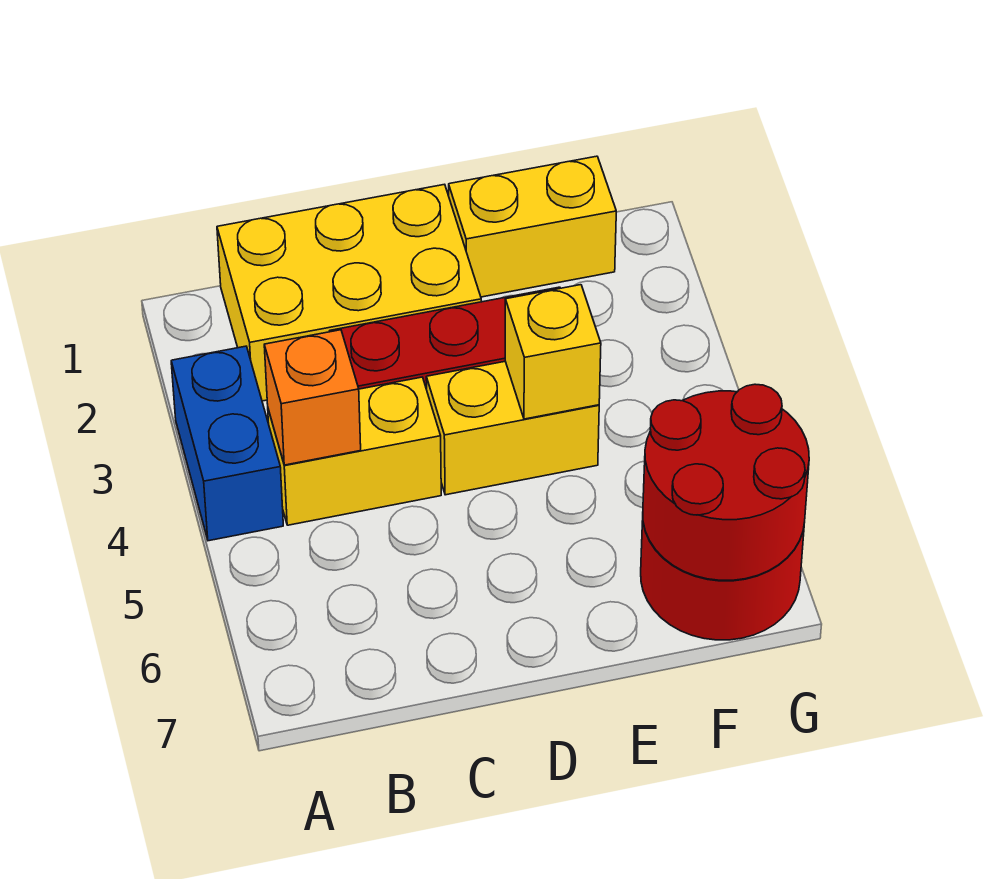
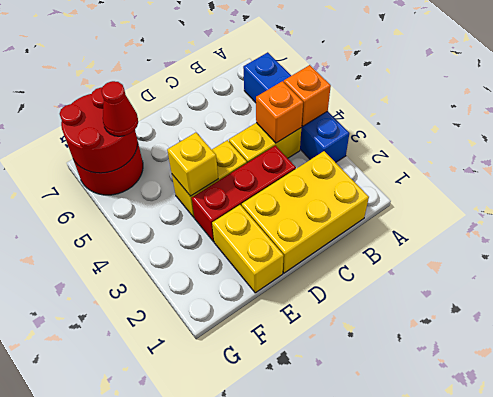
blue brick A3:A4 level 1 -> blue brick A3:A6 level 1
none -> orange brick A4 level 2
yellow brick E1:F1 level 1 -> yellow brick E1:E2 level 1
none -> red cone F6 level 3

